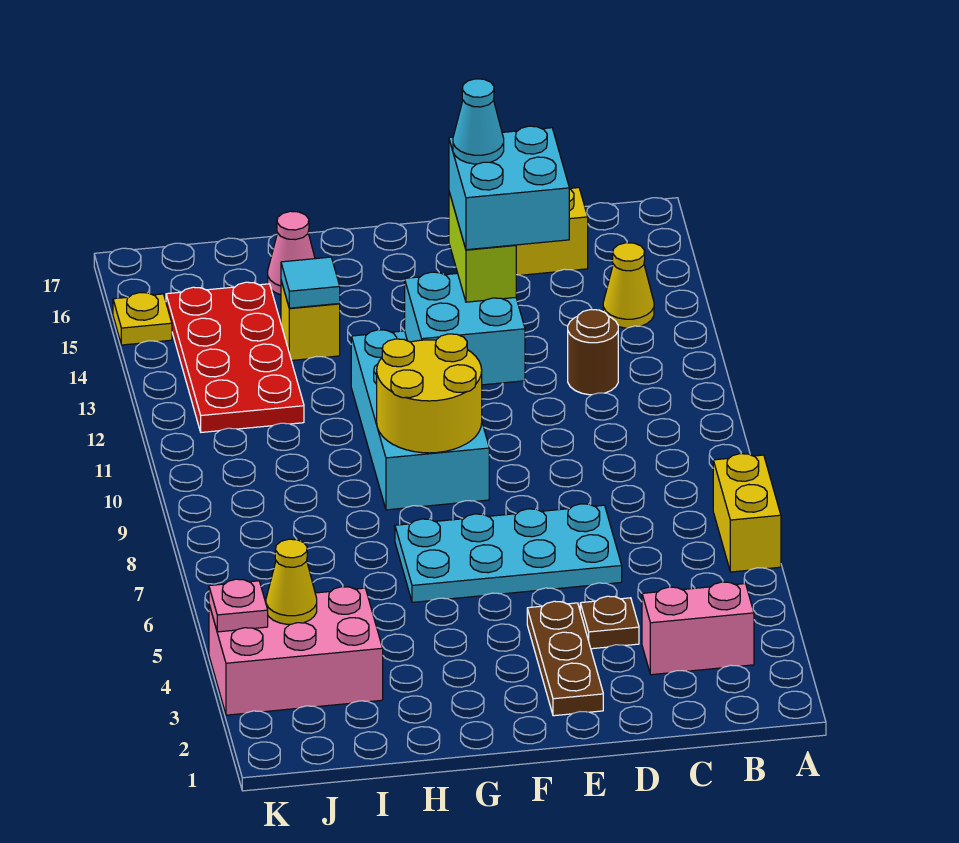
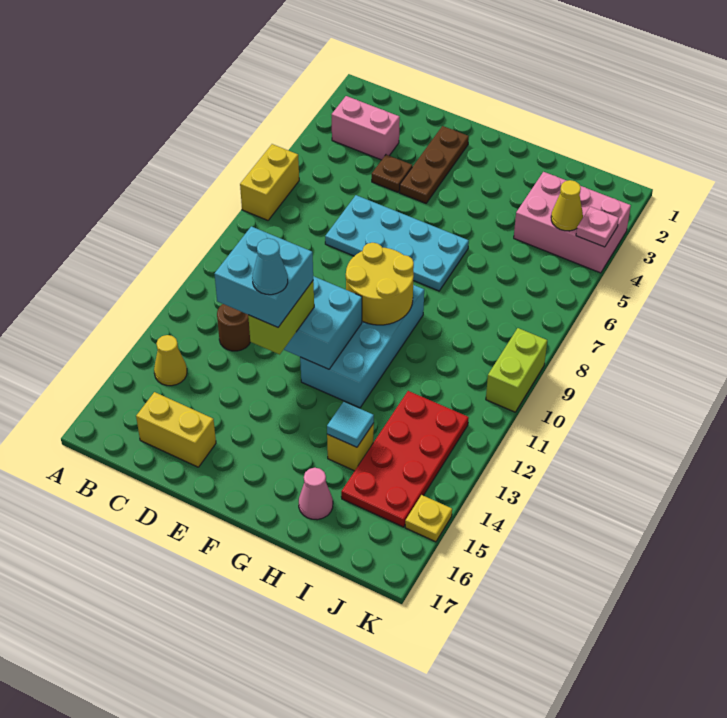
none -> lime brick K9:K10 level 1

